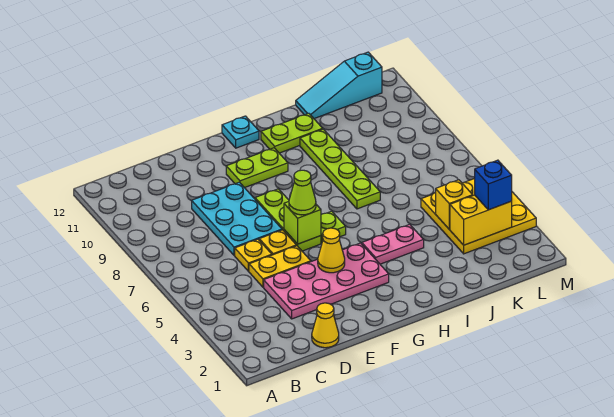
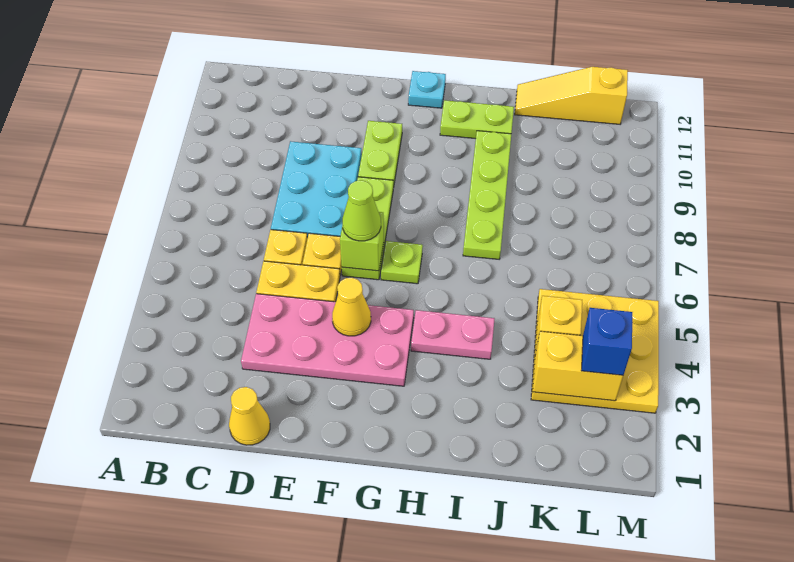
lime plate F10:G10 level 1 -> lime plate F9:F10 level 1
cyan slope J12:L12 level 1 top L -> yellow slope J12:L12 level 1 top L

